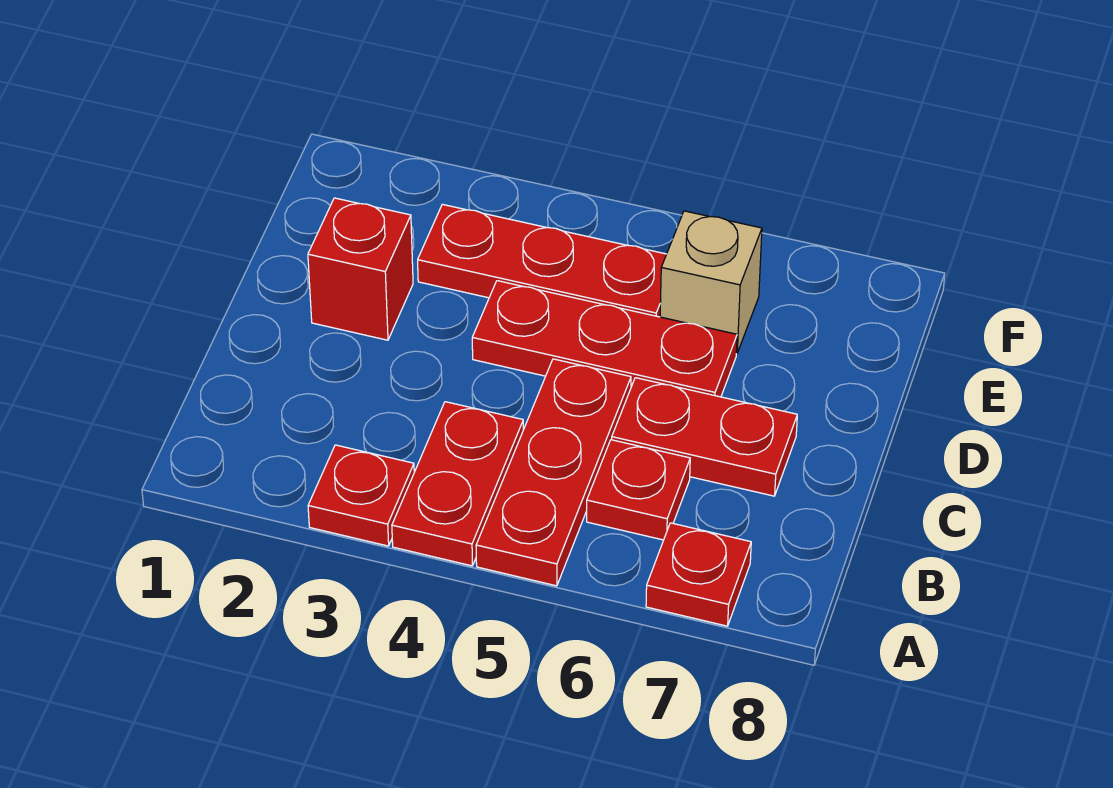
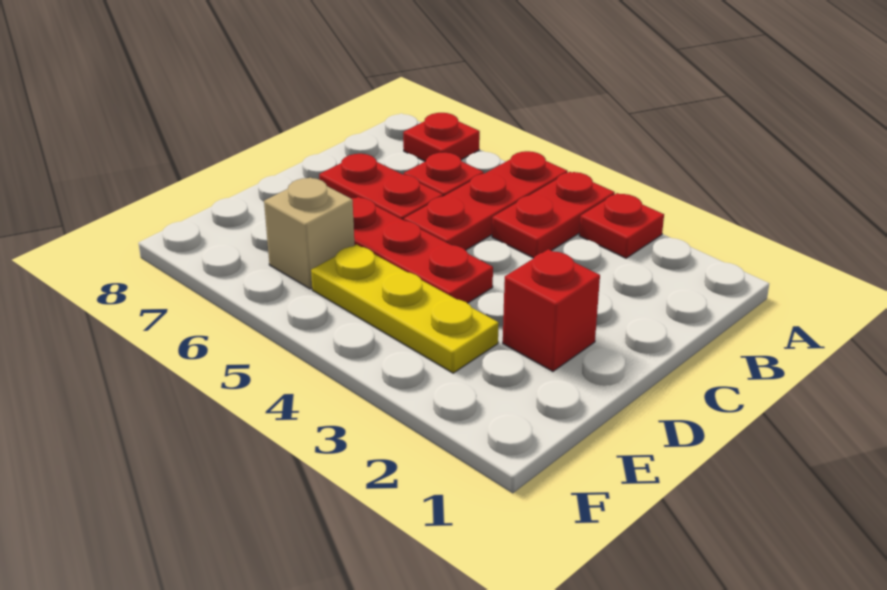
red plate E3:E5 level 1 -> yellow plate E3:E5 level 1

